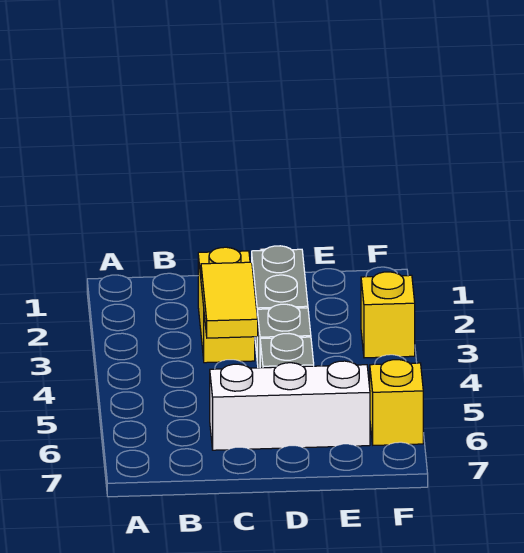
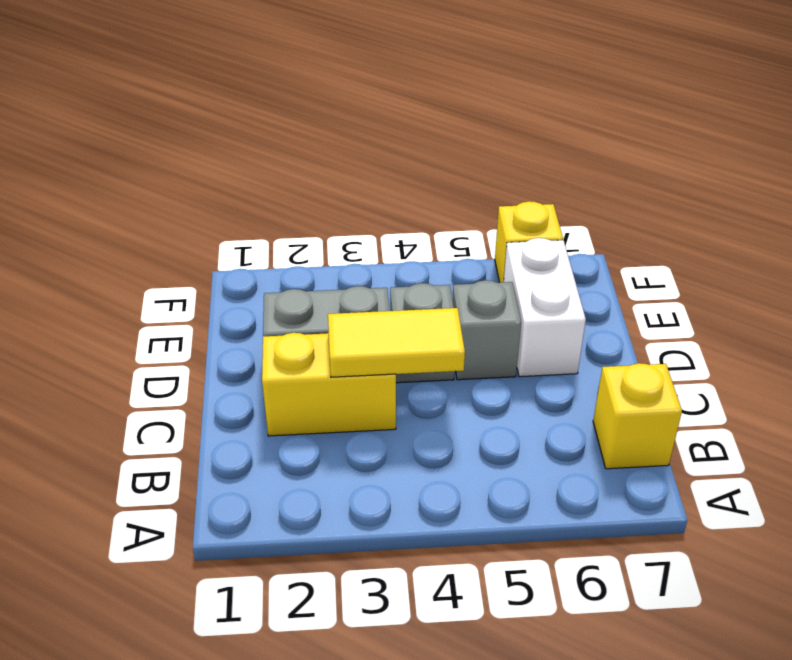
white brick C6:E6 level 1 -> white brick D6:E6 level 1
yellow brick F3 level 1 -> yellow brick B7 level 1

